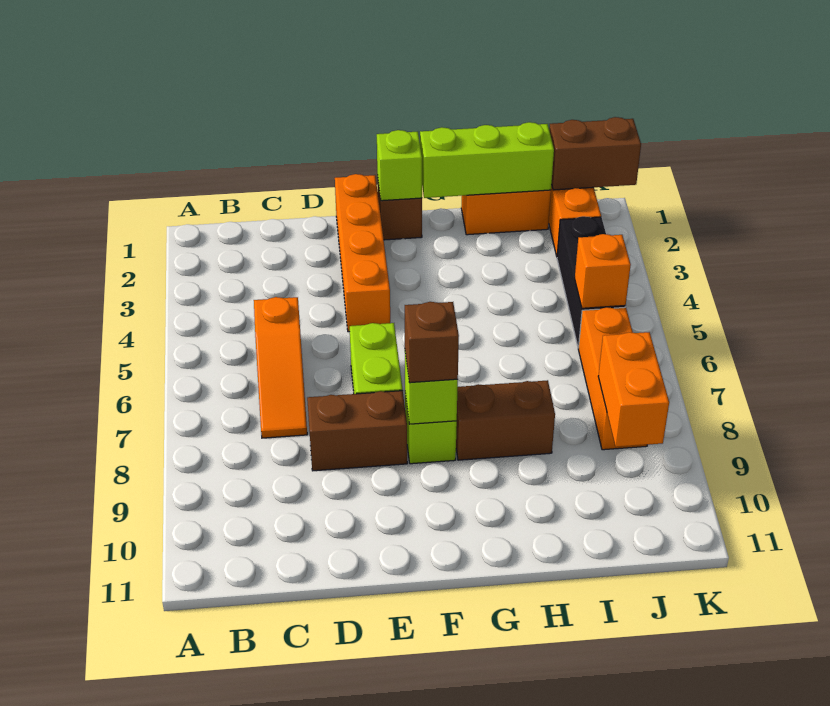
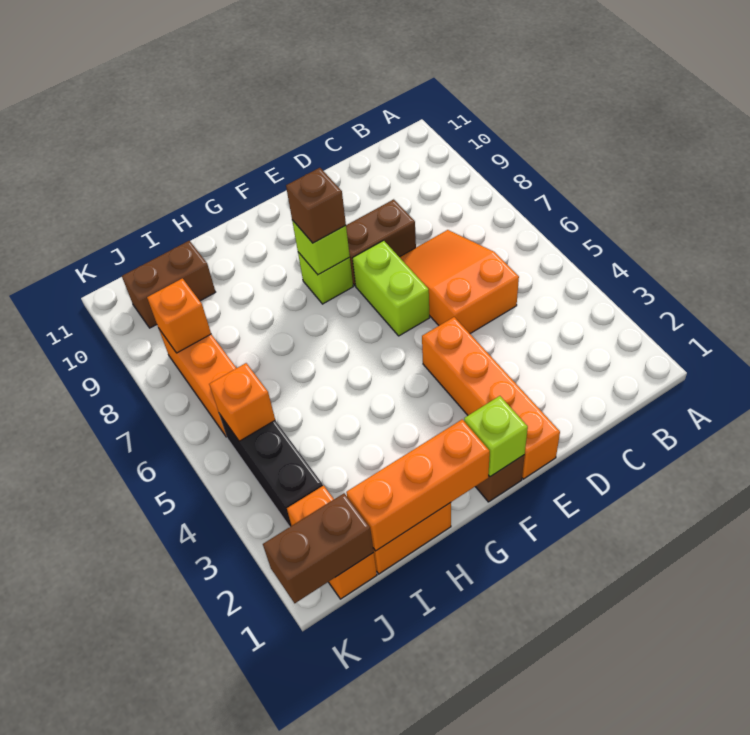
orange slope C5:C7 level 1 top 5 -> orange slope C5:D7 level 1 top 5
lime brick G1:I1 level 2 -> orange brick G1:I1 level 2
brown brick G8:H8 level 1 -> brown brick I10:J10 level 1
orange brick J8:J9 level 2 -> orange brick J8 level 2

